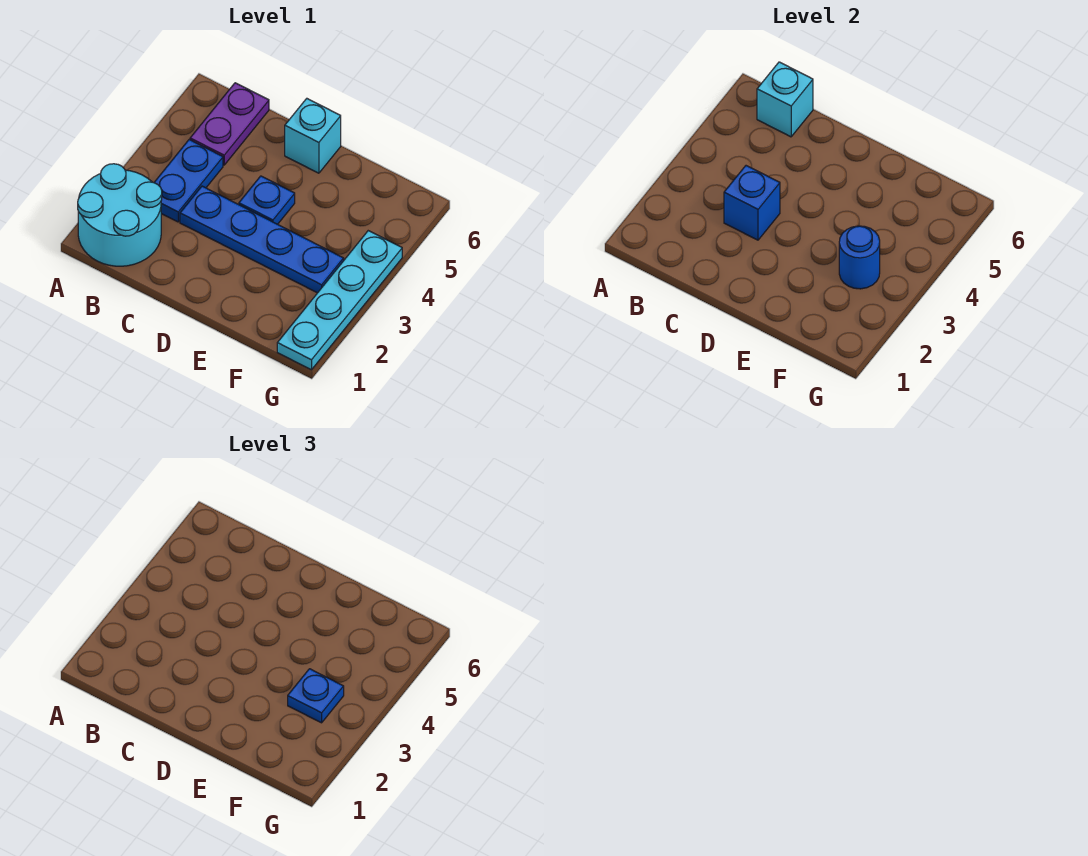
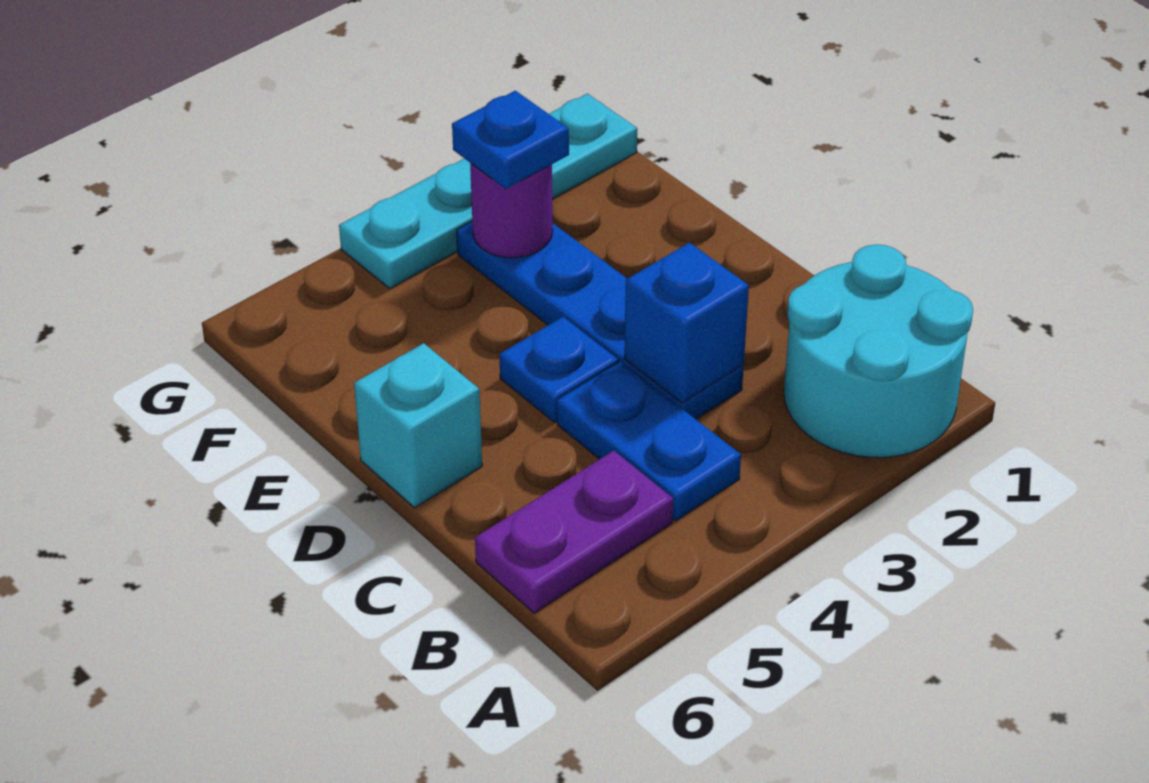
blue plate B3:B4 level 1 -> blue plate B4:C4 level 1
cyan brick B6 level 2 -> none
blue round brick F3 level 2 -> purple round brick F3 level 2

